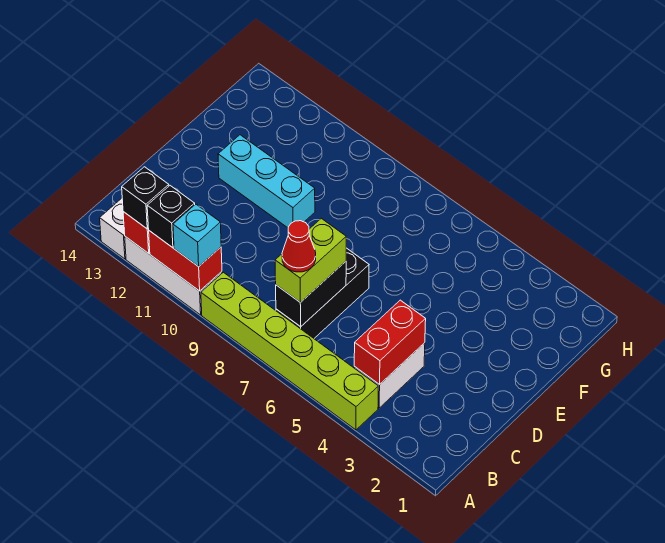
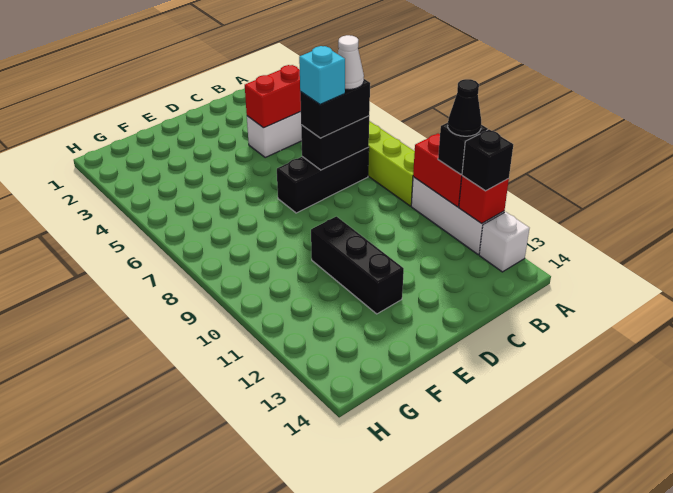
cyan brick A10 level 3 -> cyan brick C7 level 4
none -> black cone A11 level 4
lime brick B7:C7 level 3 -> black brick B7:C7 level 3
red cone B7 level 4 -> white cone B7 level 4
cyan brick E10:E12 level 1 -> black brick E10:E12 level 1

